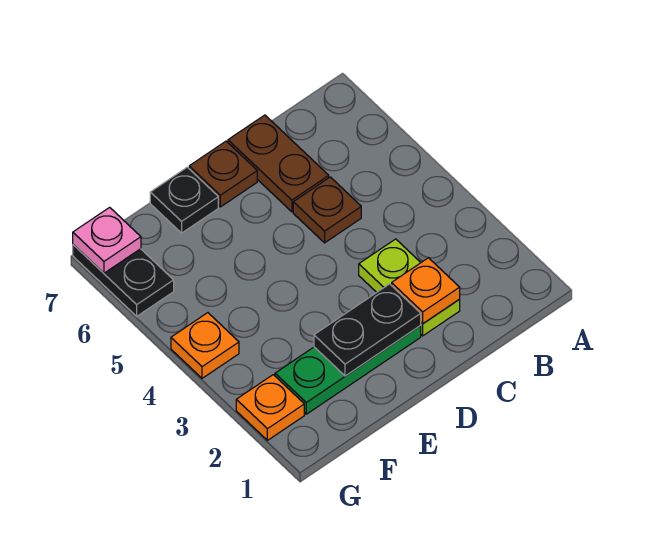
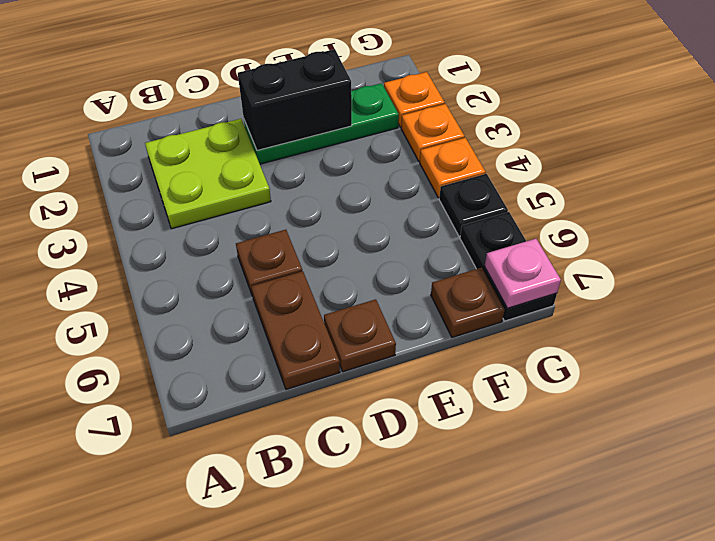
lime plate C2:C3 level 1 -> lime plate B2:C3 level 1
orange plate C2 level 2 -> orange plate G3 level 1
black plate D2:E2 level 2 -> black brick D2:E2 level 2
black plate E7 level 1 -> black plate G5 level 1
none -> brown plate F7 level 1

